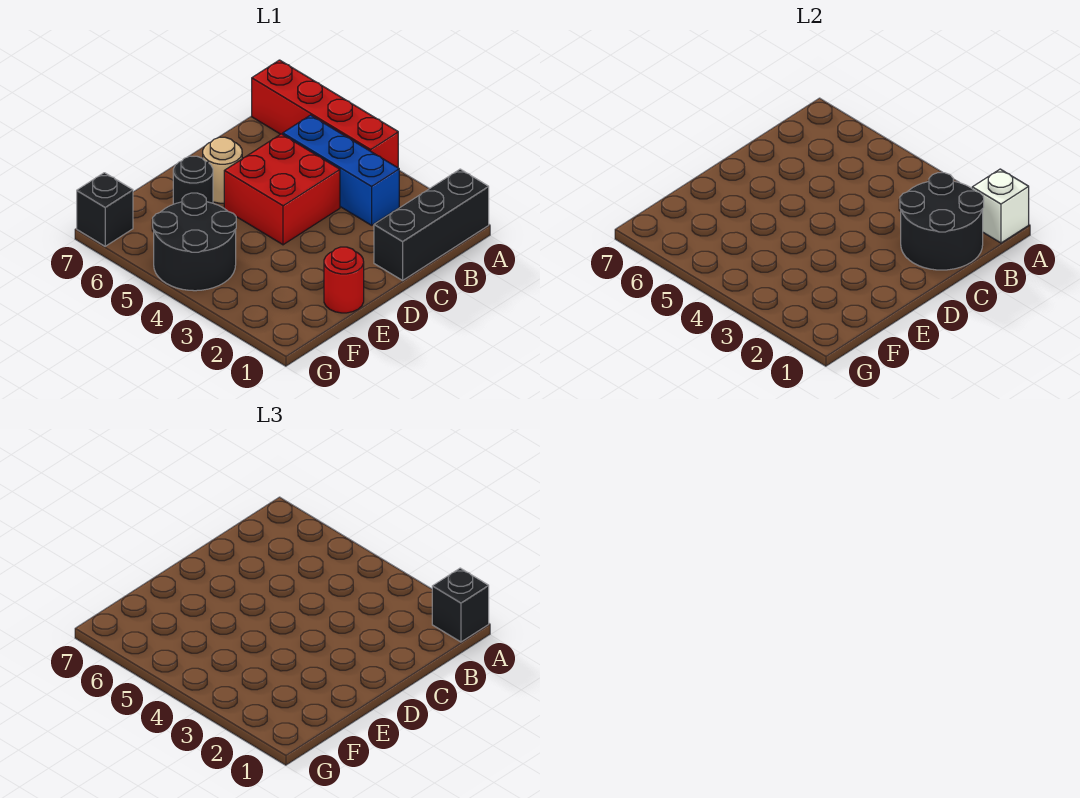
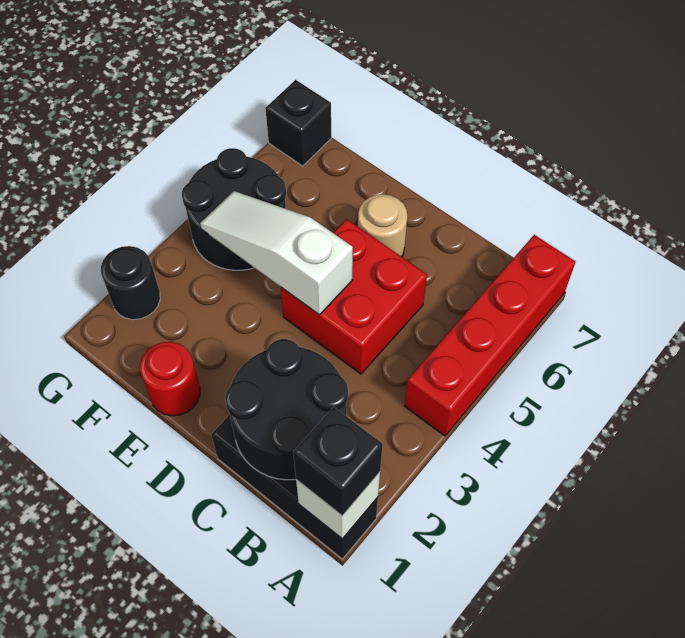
blue brick B3:B5 level 1 -> none
none -> white slope D4:F4 level 2 top D
black round brick E6 level 1 -> black round brick G2 level 1

